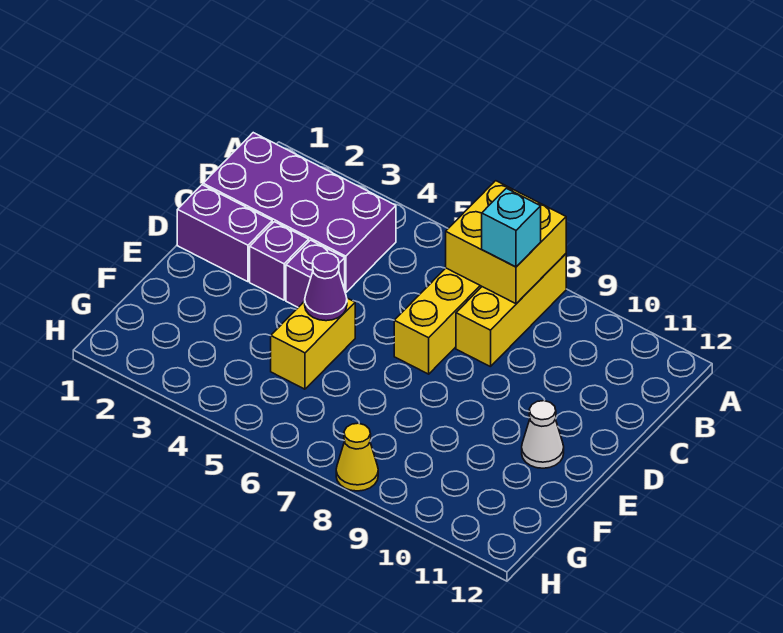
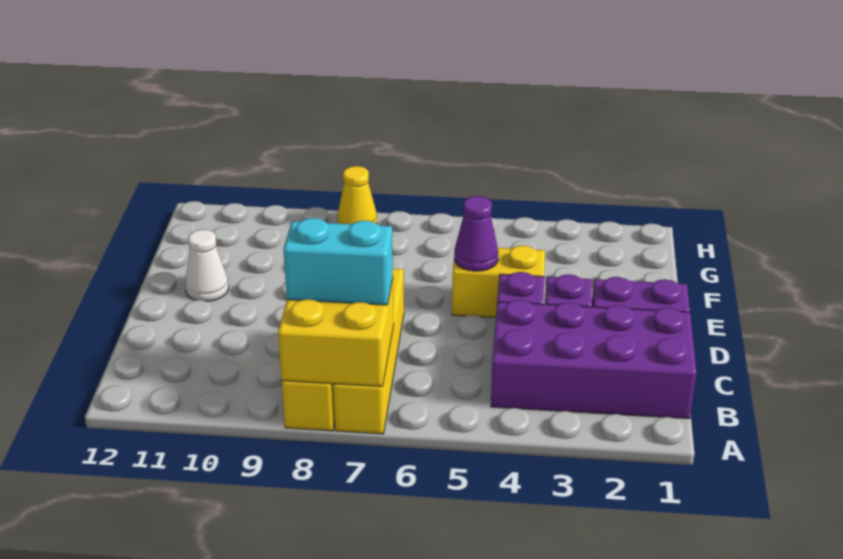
cyan brick B8 level 3 -> cyan brick B7:B8 level 3
yellow brick E5:F5 level 1 -> yellow brick E4:E5 level 1

